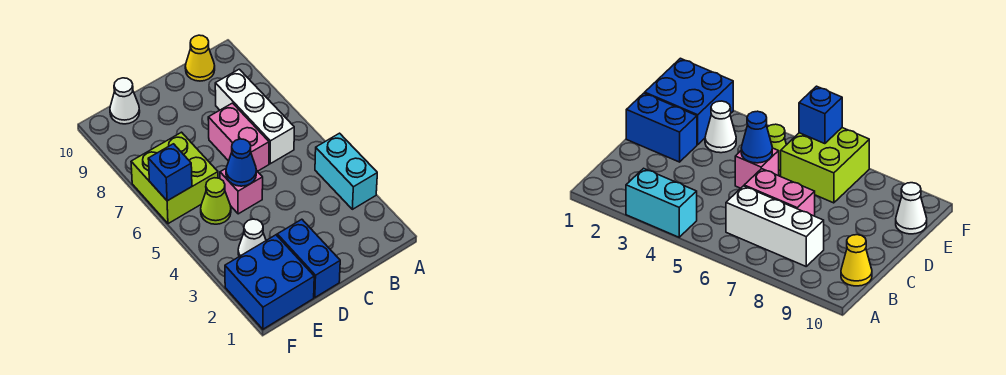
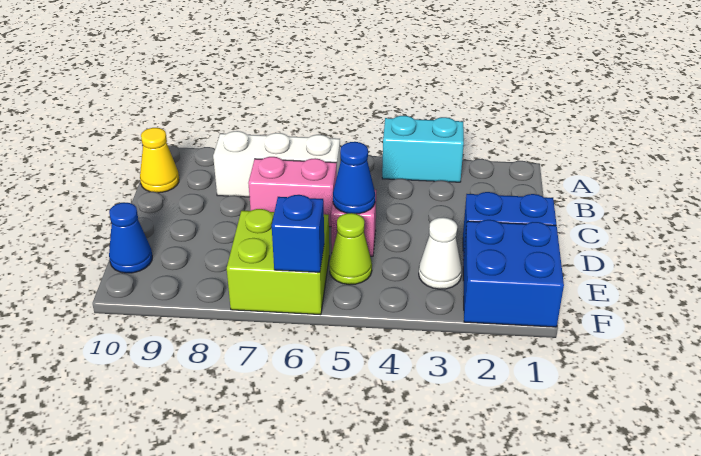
white cone E10 level 1 -> blue cone E10 level 1

